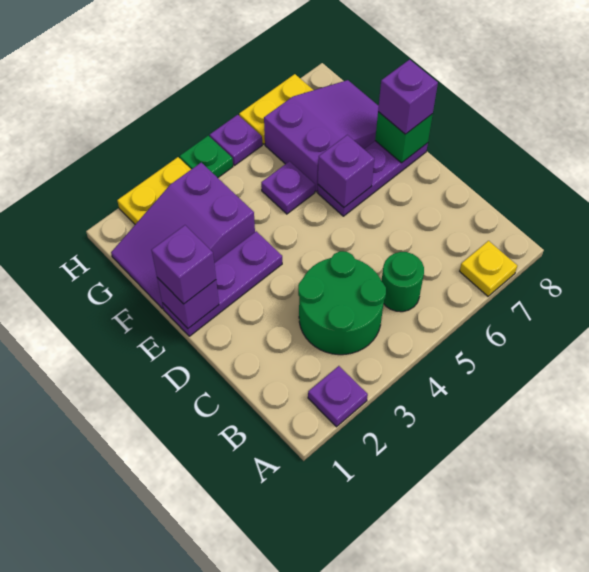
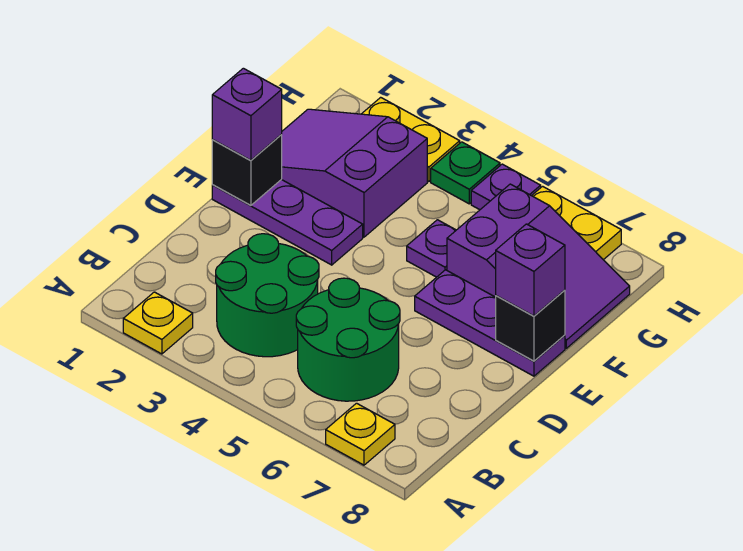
purple plate A2 level 1 -> yellow plate A2 level 1
green round brick B5 level 1 -> green round brick B5:C6 level 1
purple brick E1 level 2 -> black brick E1 level 2
purple brick E6 level 2 -> none
green brick E8 level 2 -> black brick E8 level 2

